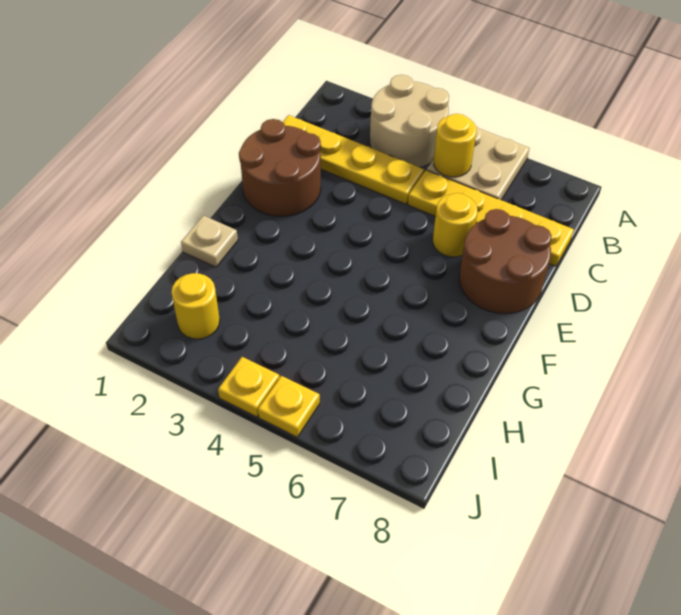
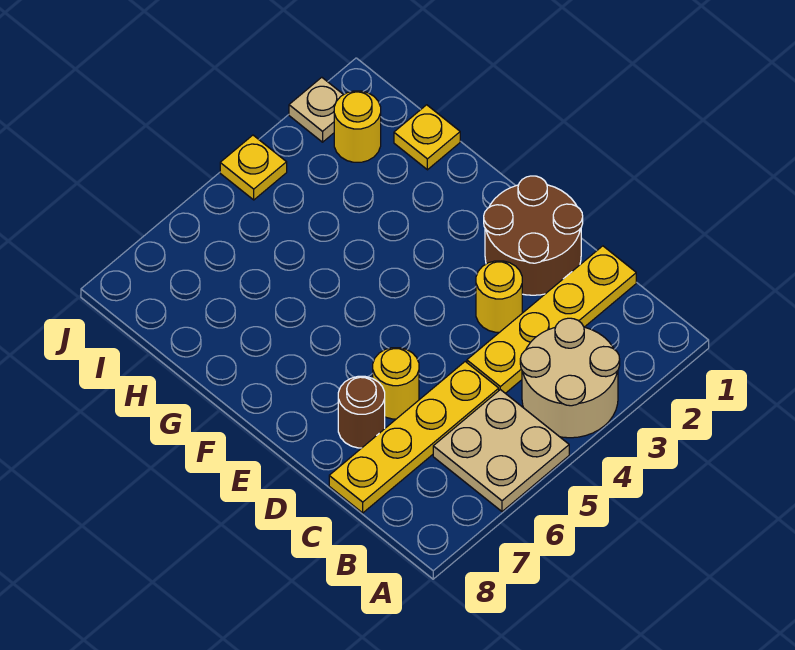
yellow round brick B5 level 2 -> yellow round brick D3 level 1
brown round brick D7:E8 level 1 -> brown round brick D7 level 1
tan plate G1 level 1 -> tan plate J2 level 1
yellow plate J5 level 1 -> yellow plate H1 level 1

